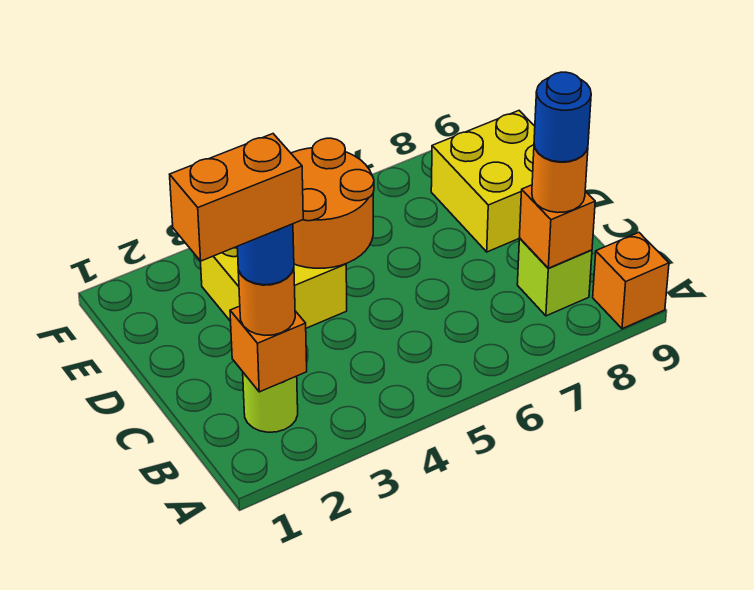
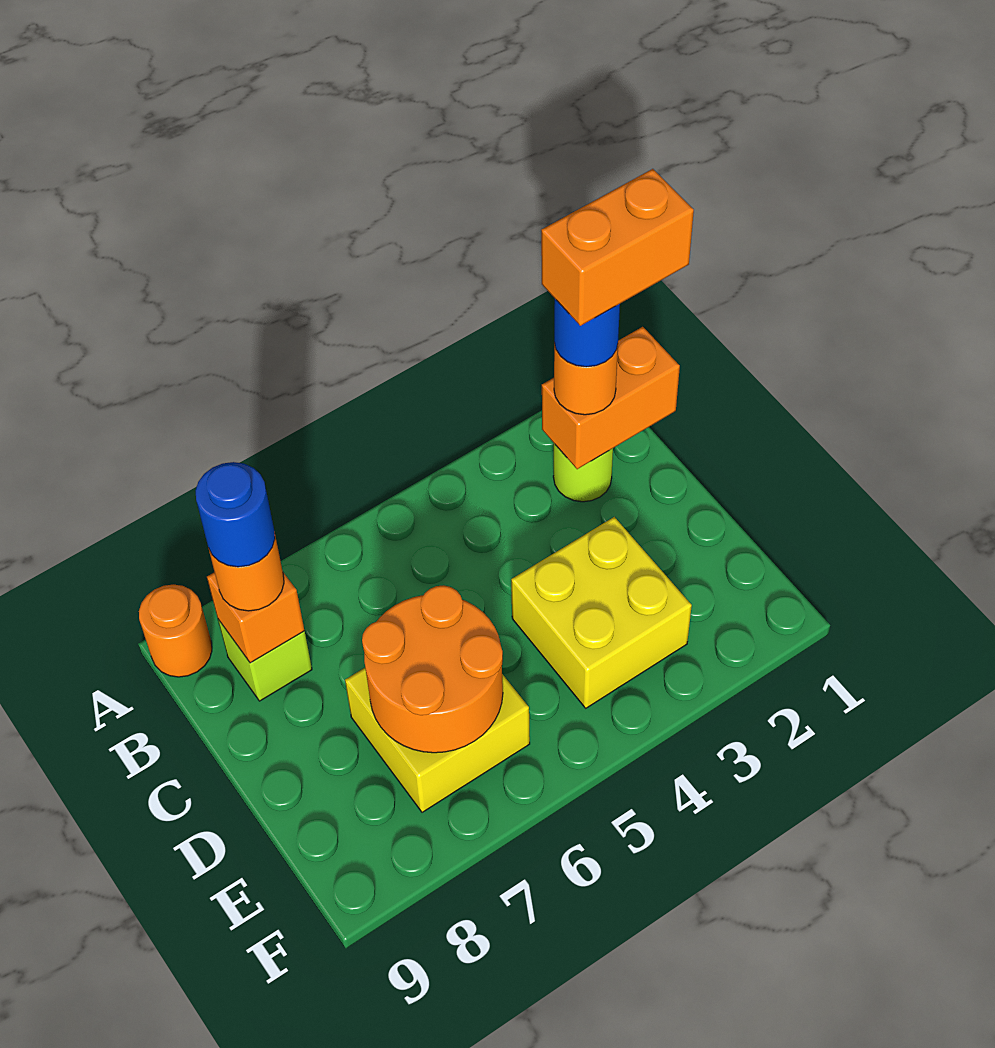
orange brick A9 level 1 -> orange round brick A9 level 1
orange brick B2 level 2 -> orange brick B1:B2 level 2
orange round brick D4:E5 level 2 -> orange round brick D6:E7 level 2
yellow brick D8:E9 level 1 -> yellow brick D6:E7 level 1

